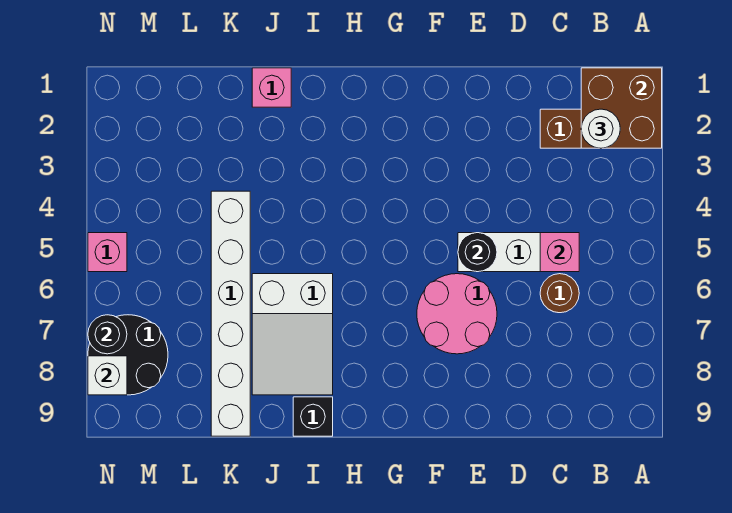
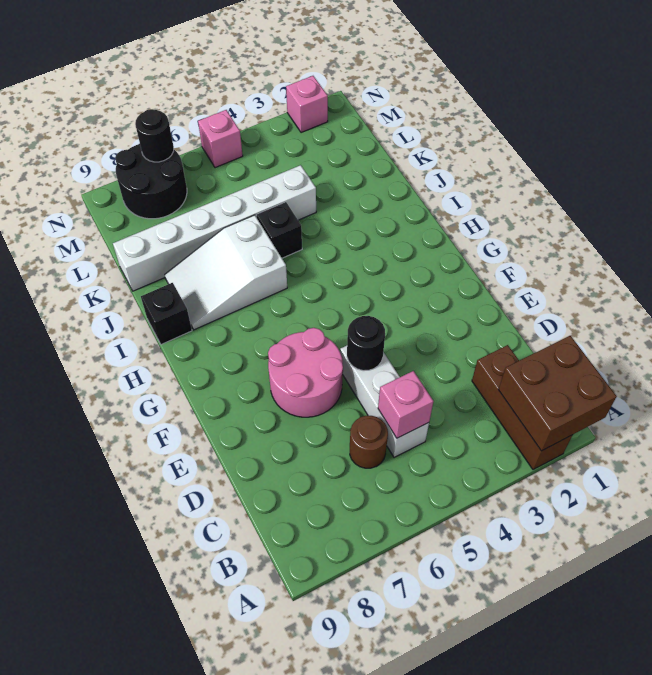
white round brick B2 level 3 -> none
pink brick J1 level 1 -> pink brick N2 level 1
none -> black brick J5 level 1
white brick N8 level 2 -> none

